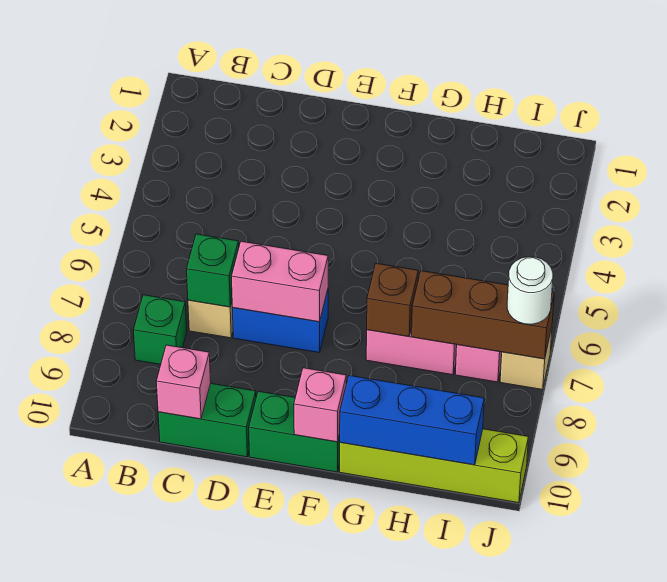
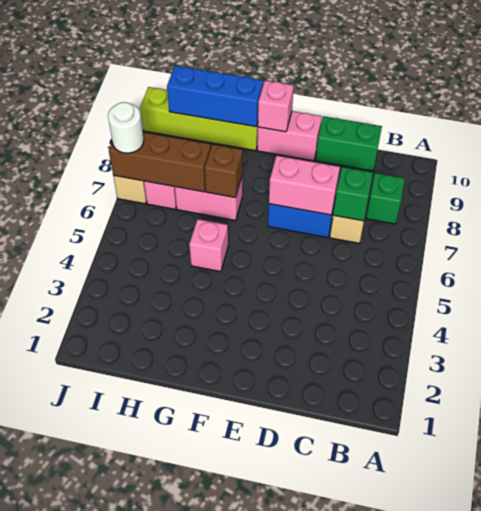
pink brick C10 level 2 -> pink brick G5 level 1
green brick E10:F10 level 1 -> pink brick E10:F10 level 1

